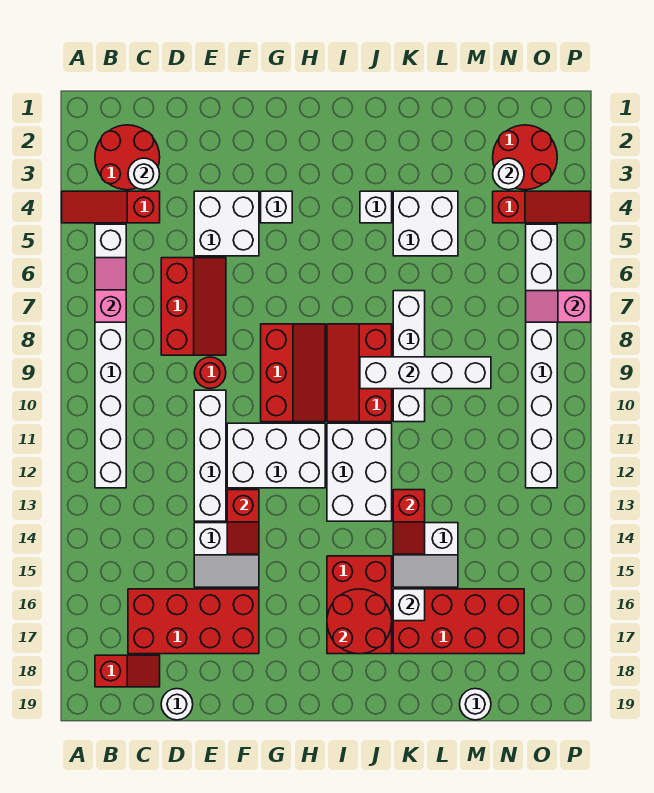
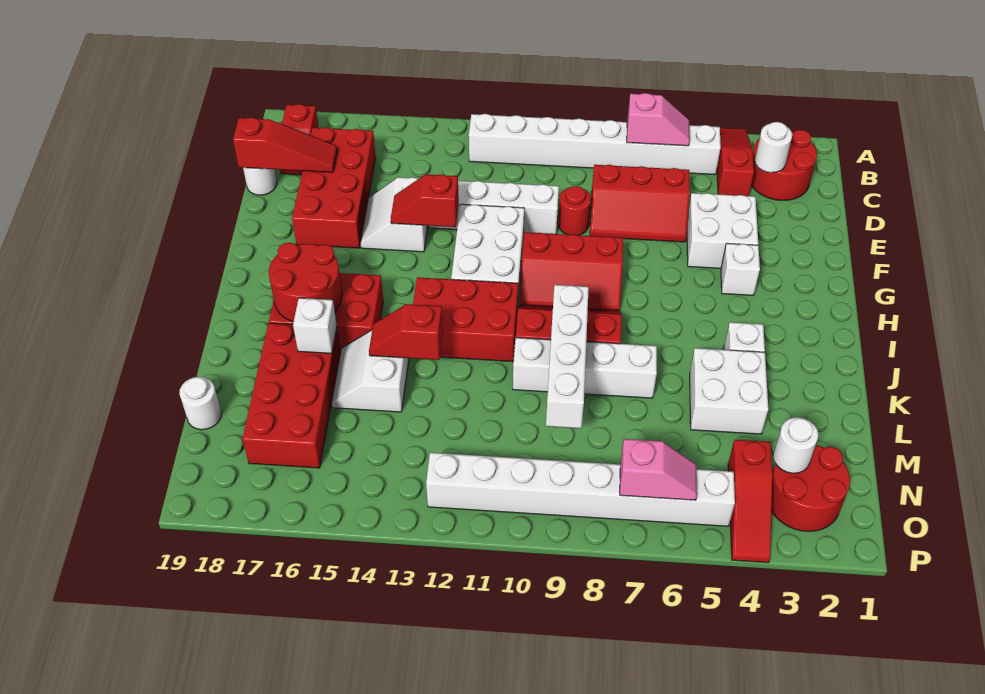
none -> red slope D17:D19 level 2 top 19
white brick I11:J13 level 1 -> red brick I11:J13 level 1
pink slope O7:P7 level 2 top P -> pink slope O6:O7 level 2 top 7

